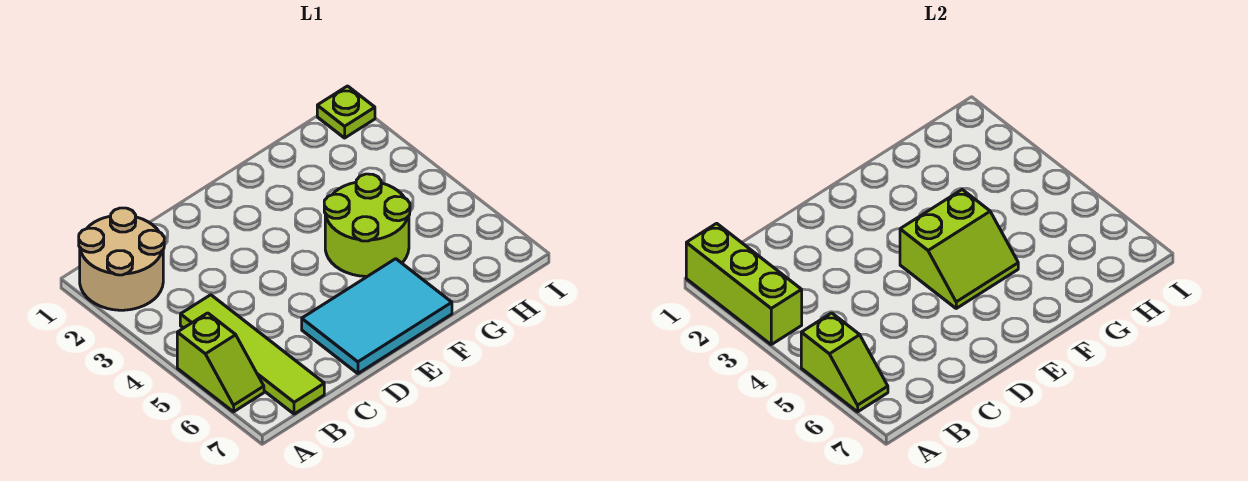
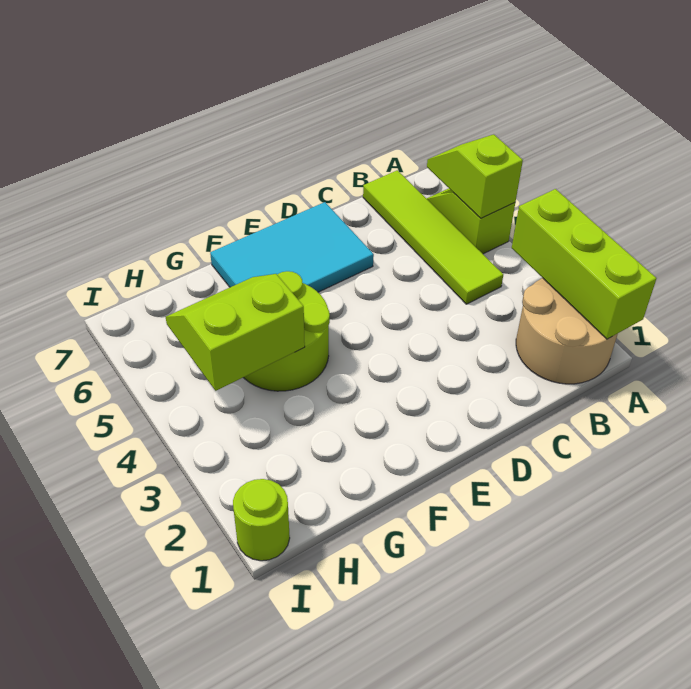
lime slope E4:F5 level 2 top 4 -> lime slope G4:H5 level 2 top 4
lime plate I1 level 1 -> lime round brick I1 level 1

